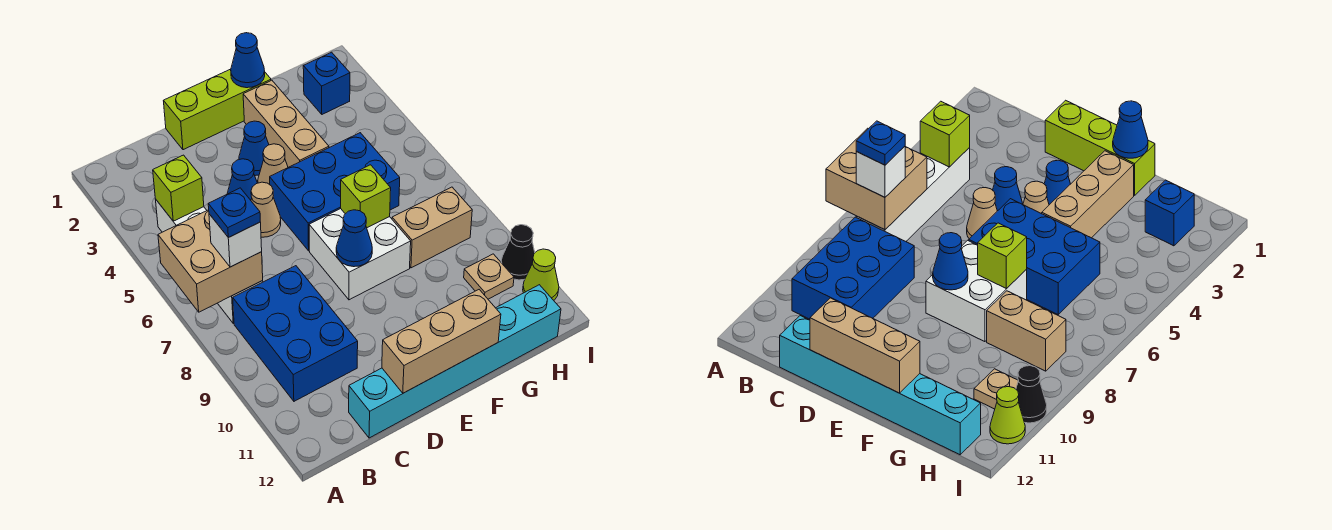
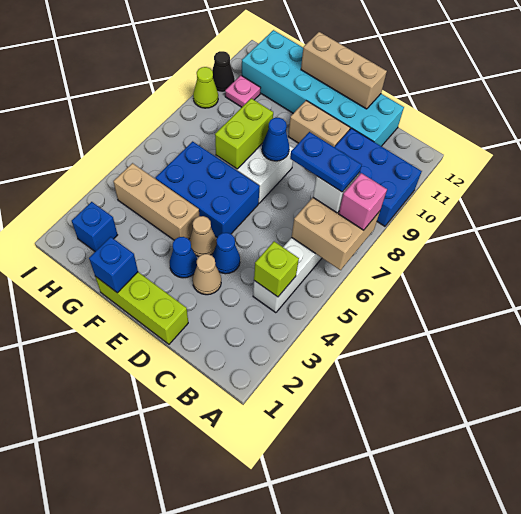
none -> pink brick A7 level 3
blue plate B7 level 4 -> blue plate B7:C7 level 4
blue brick B8:C10 level 1 -> blue brick A9:C10 level 1
cyan brick C12:H12 level 1 -> cyan brick C11:H12 level 1
tan cone D5 level 1 -> tan cone D3 level 1
blue cone F1 level 2 -> blue brick F1 level 2
tan brick F2:F4 level 1 -> tan brick F4:H4 level 1
lime brick F7 level 2 -> lime brick F7:F8 level 2
tan brick G8:H8 level 1 -> tan brick D10:E10 level 1
tan plate H10 level 1 -> pink plate H10 level 1
lime cone I11 level 1 -> lime cone I9 level 1

